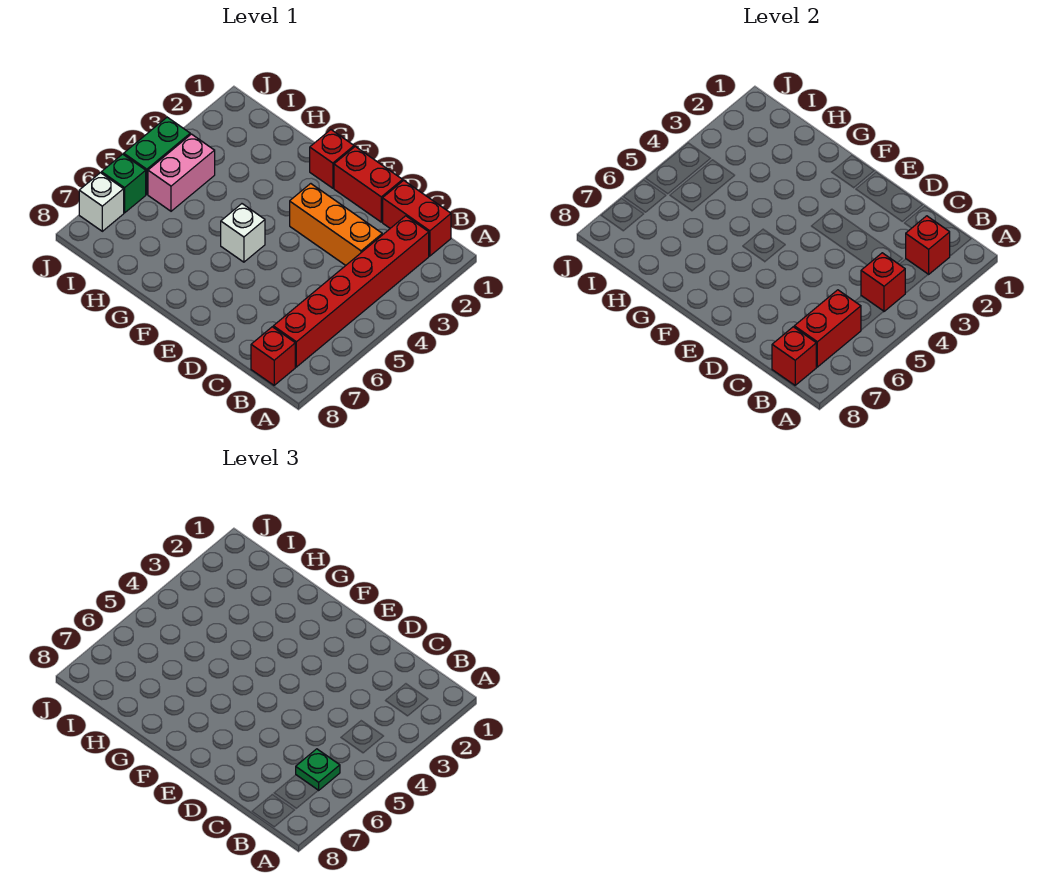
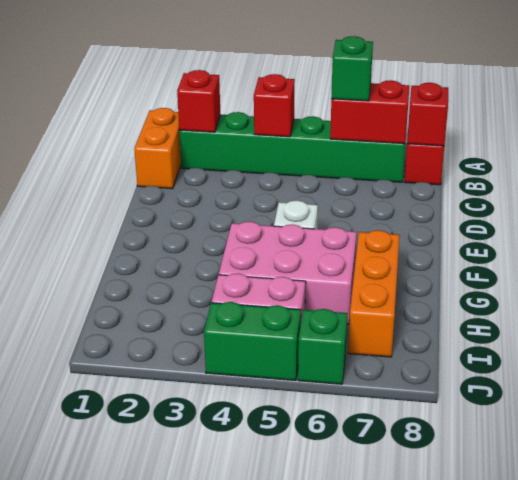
red brick B1:C1 level 1 -> orange brick B1:C1 level 1
red brick B2:B7 level 1 -> green brick B2:B7 level 1
green plate B6 level 3 -> green brick B6 level 3
orange brick C3:E3 level 1 -> orange brick G7:I7 level 1
red brick D1:E1 level 1 -> none
red brick F1 level 1 -> none
none -> pink brick G4:H6 level 1
white brick J7 level 1 -> none

